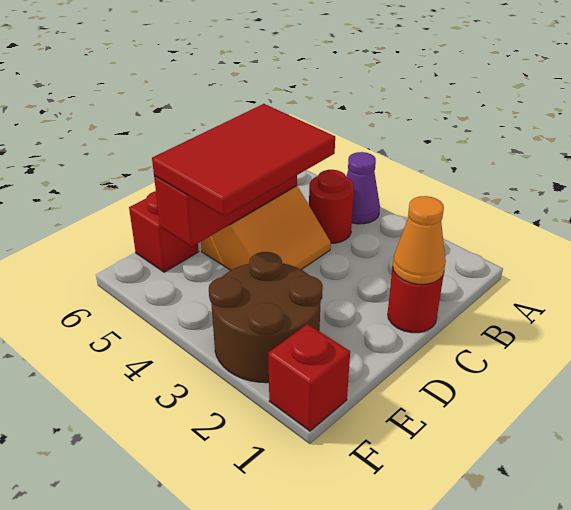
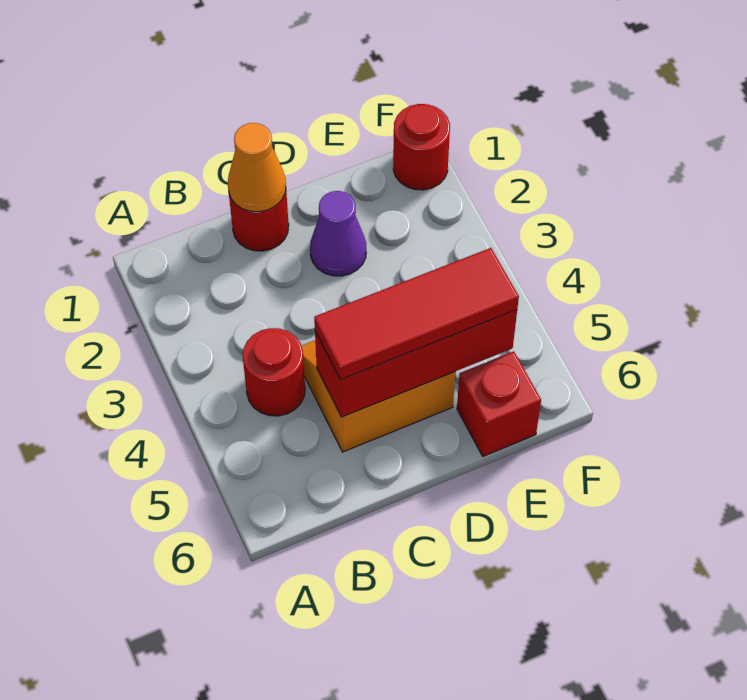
purple cone A4 level 1 -> purple cone D2 level 1
red tile C4:E5 level 3 -> red tile C5:E5 level 3
brown round brick E2:F3 level 1 -> none
red brick F1 level 1 -> red round brick F1 level 1

